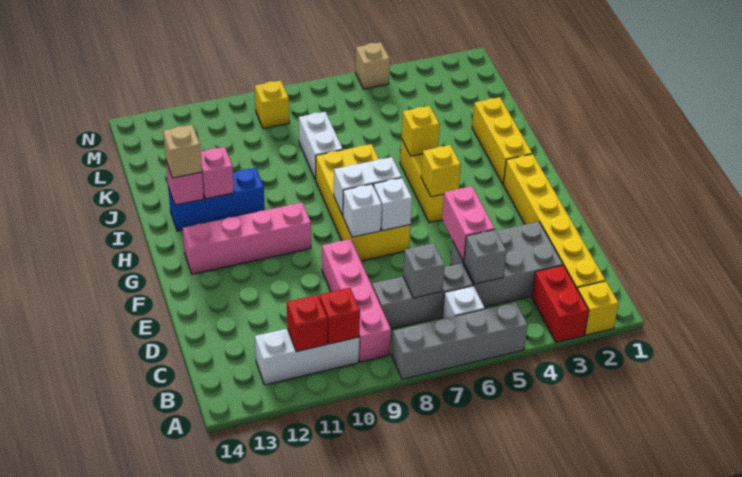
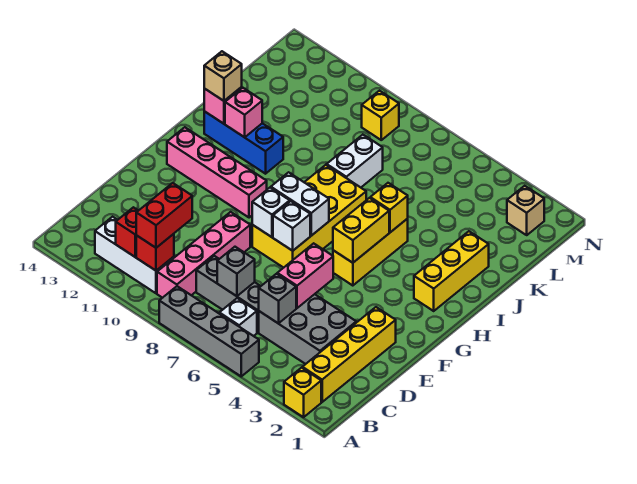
red brick A3:B3 level 1 -> red brick B10:C10 level 3
yellow brick B2:G2 level 1 -> yellow brick B2:E2 level 1
yellow brick G5 level 2 -> yellow brick G5:H5 level 2
tan brick N5 level 1 -> tan brick M2 level 1

